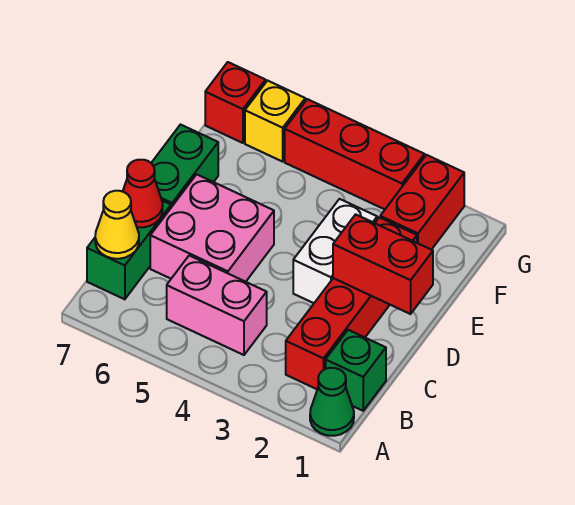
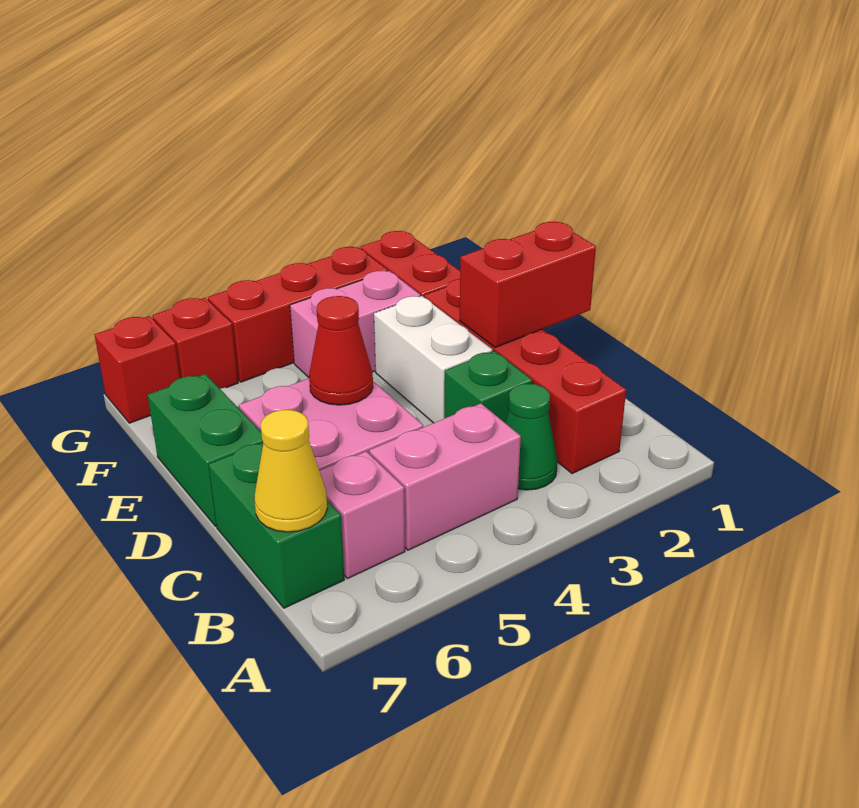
green cone A1 level 1 -> green cone B3 level 1
green brick B1 level 1 -> green brick C3 level 1
none -> pink brick B6 level 1
red cone C7 level 2 -> red cone D5 level 2
none -> pink brick F3:F4 level 1
yellow brick G6 level 1 -> red brick G6 level 1

